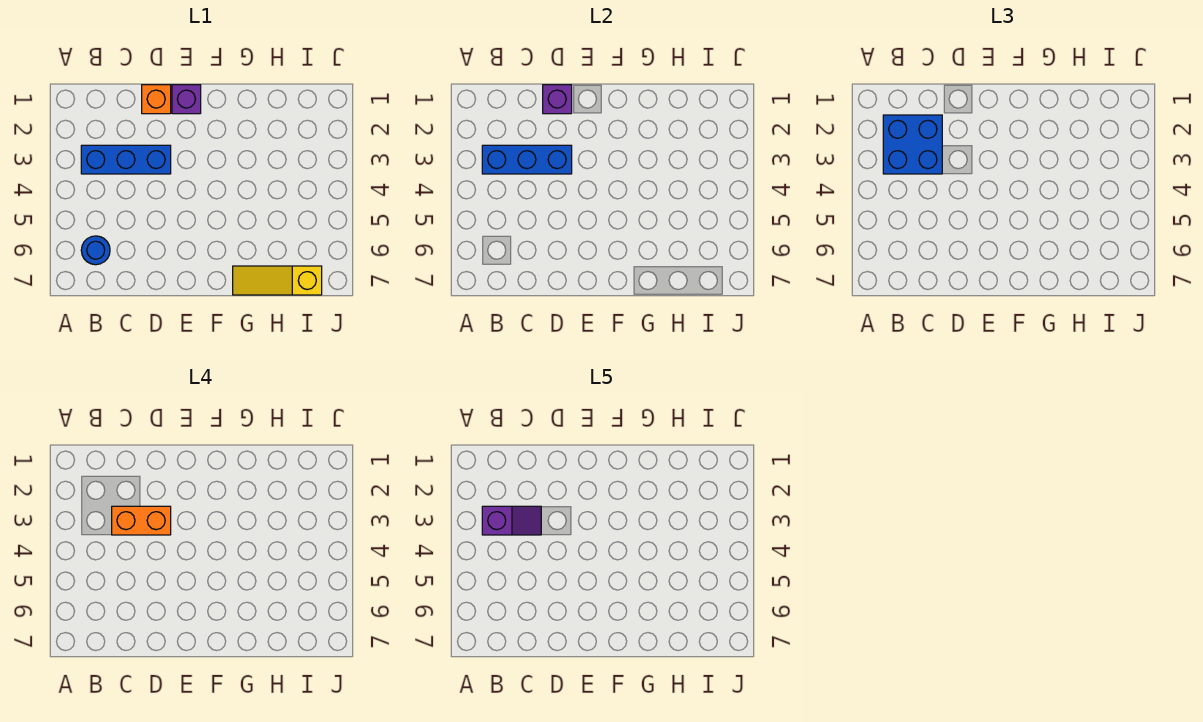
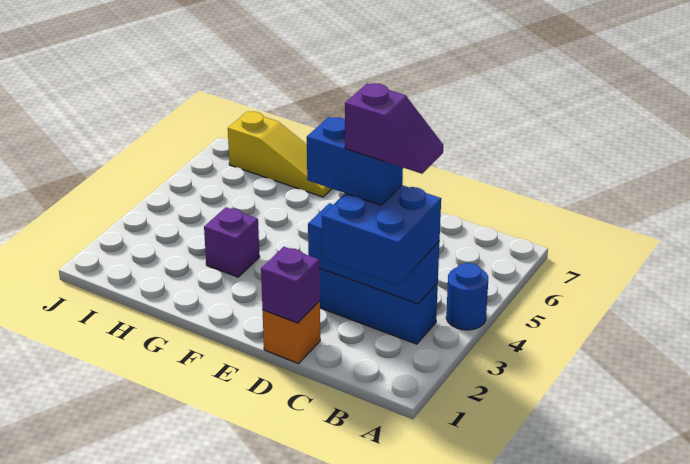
purple slope B3:C3 level 5 top B -> purple slope B3:C3 level 5 top C
blue round brick B6 level 1 -> blue round brick A4 level 1
orange brick C3:D3 level 4 -> blue brick C3:D3 level 4
purple brick E1 level 1 -> purple brick G3 level 1

